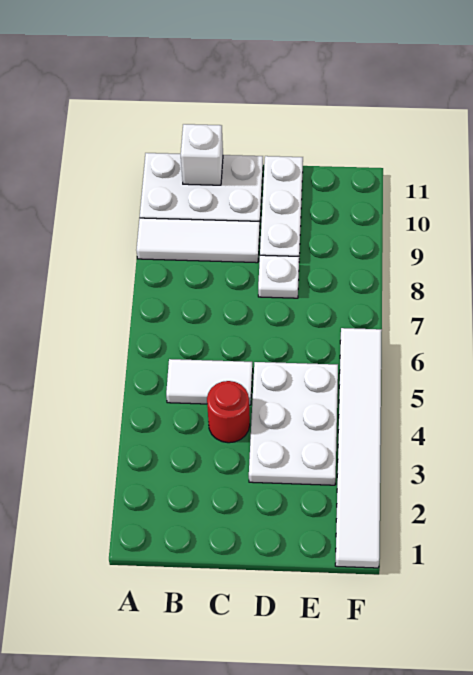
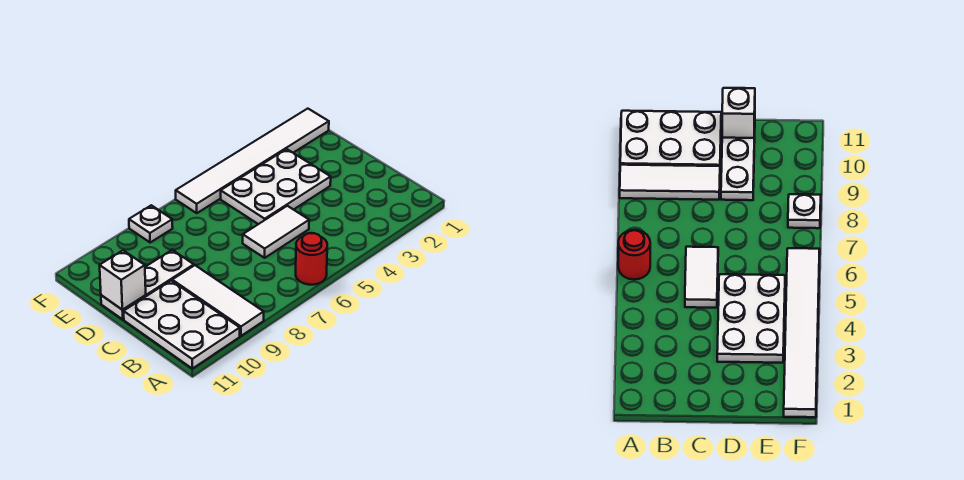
white tile B5:C5 level 1 -> white tile C5:C6 level 1
white brick B11 level 2 -> white brick D11 level 2
red round brick C4 level 1 -> red round brick A6 level 1
white plate D8 level 1 -> white plate F8 level 1

